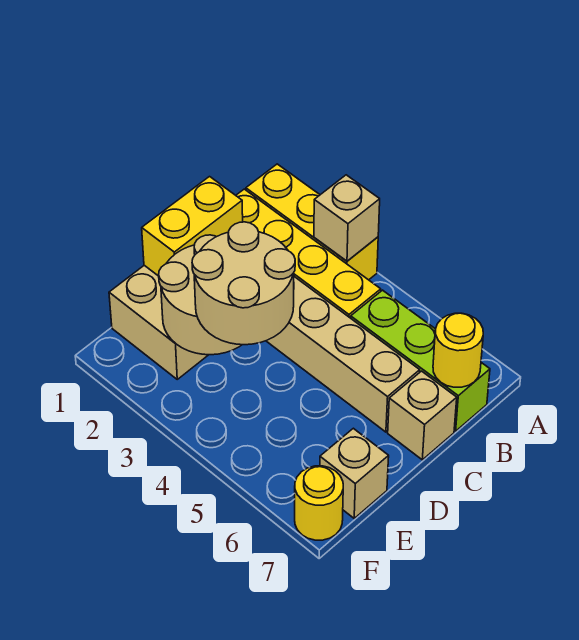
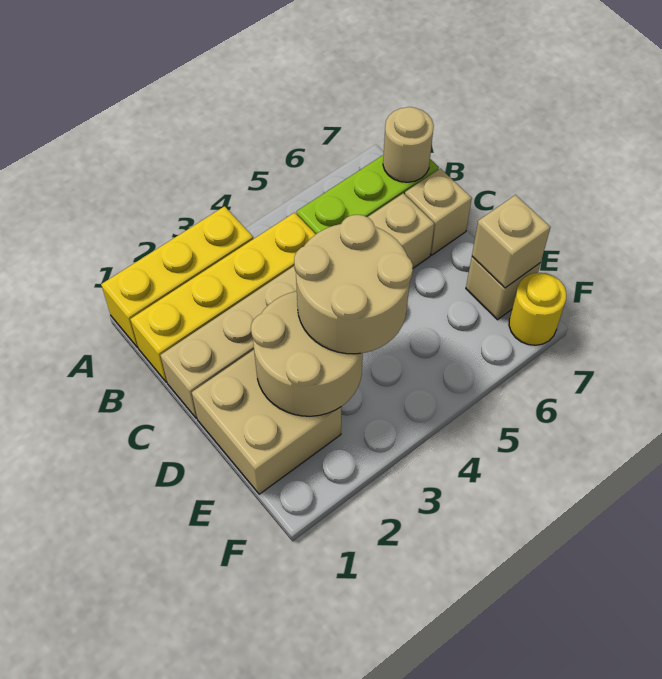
tan brick A3 level 2 -> tan brick E7 level 2
yellow round brick B7 level 2 -> tan round brick B7 level 2
yellow brick C1:D1 level 2 -> none

